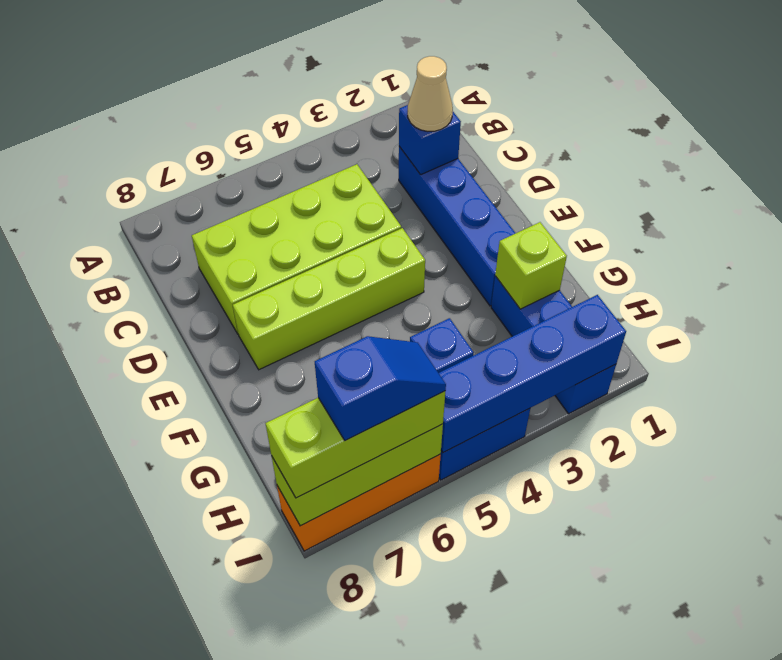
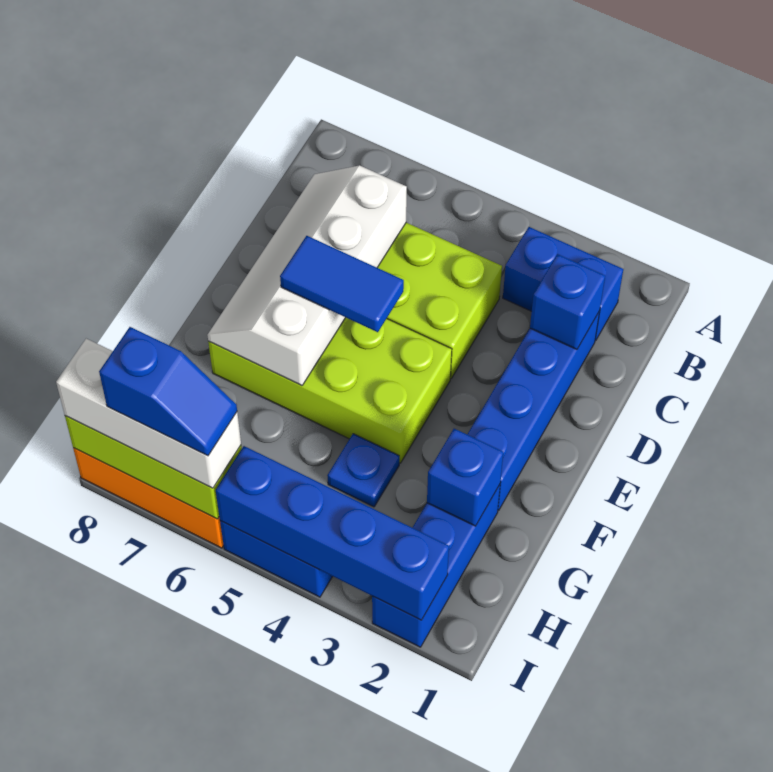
none -> blue brick B2:B3 level 1
tan cone C2 level 3 -> none
none -> white slope C6:F7 level 2 top 6
lime brick E4:E7 level 1 -> lime brick E4:F7 level 1
none -> blue tile E5:E6 level 3
lime brick G2 level 2 -> blue brick G2 level 2
lime brick I6:I8 level 3 -> white brick I6:I8 level 3

